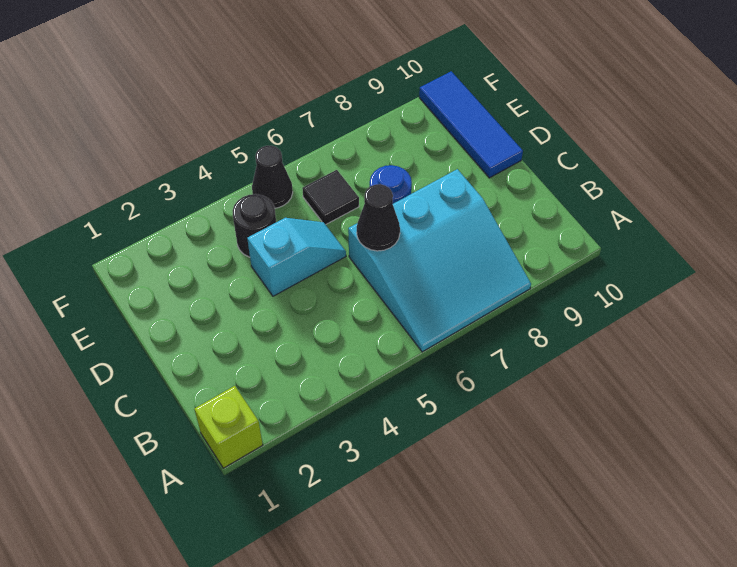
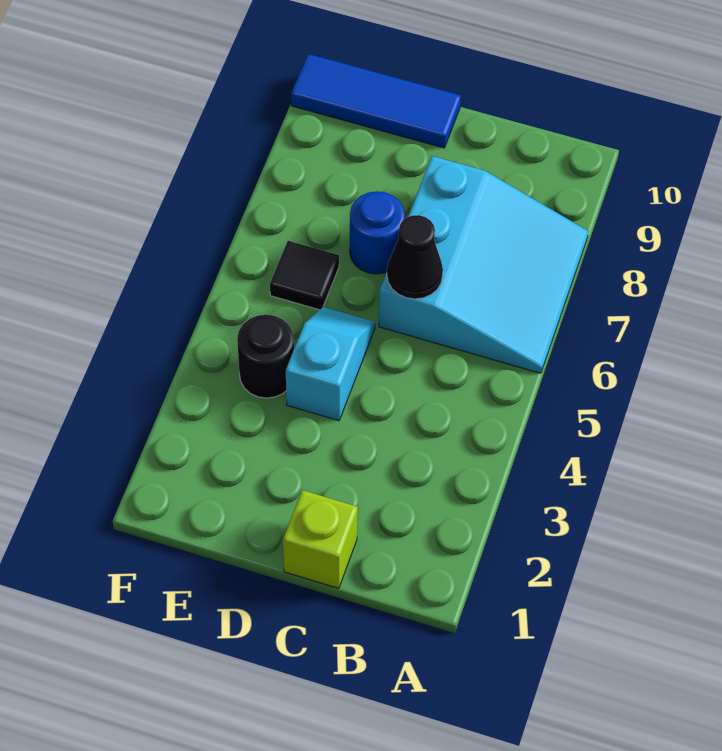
lime brick A1 level 1 -> lime brick C1 level 1
black cone F5 level 1 -> none

